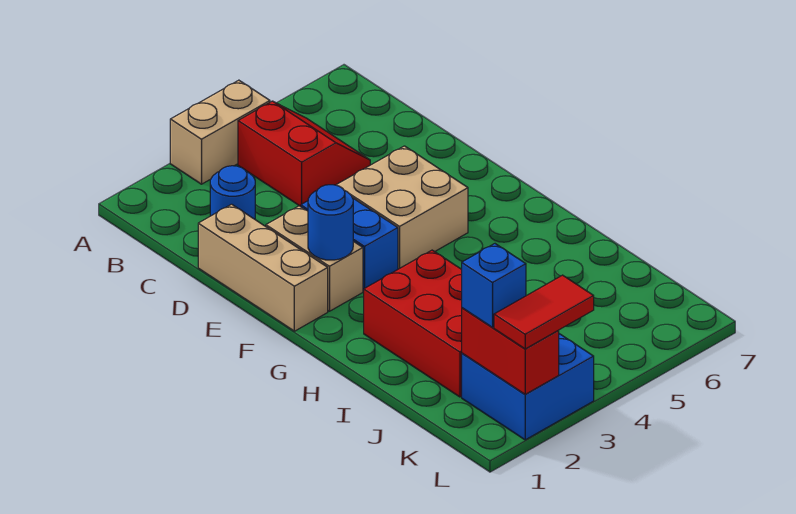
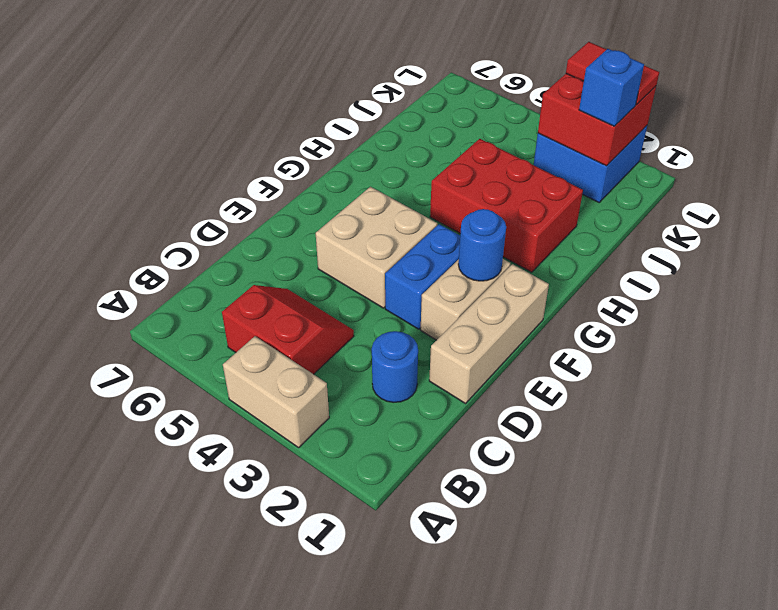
red slope B4:C5 level 1 top 4 -> red slope B4:C5 level 1 top B
red brick H2:J3 level 1 -> red brick H2:I4 level 1
red brick K2:L2 level 2 -> red brick K2:L3 level 2

